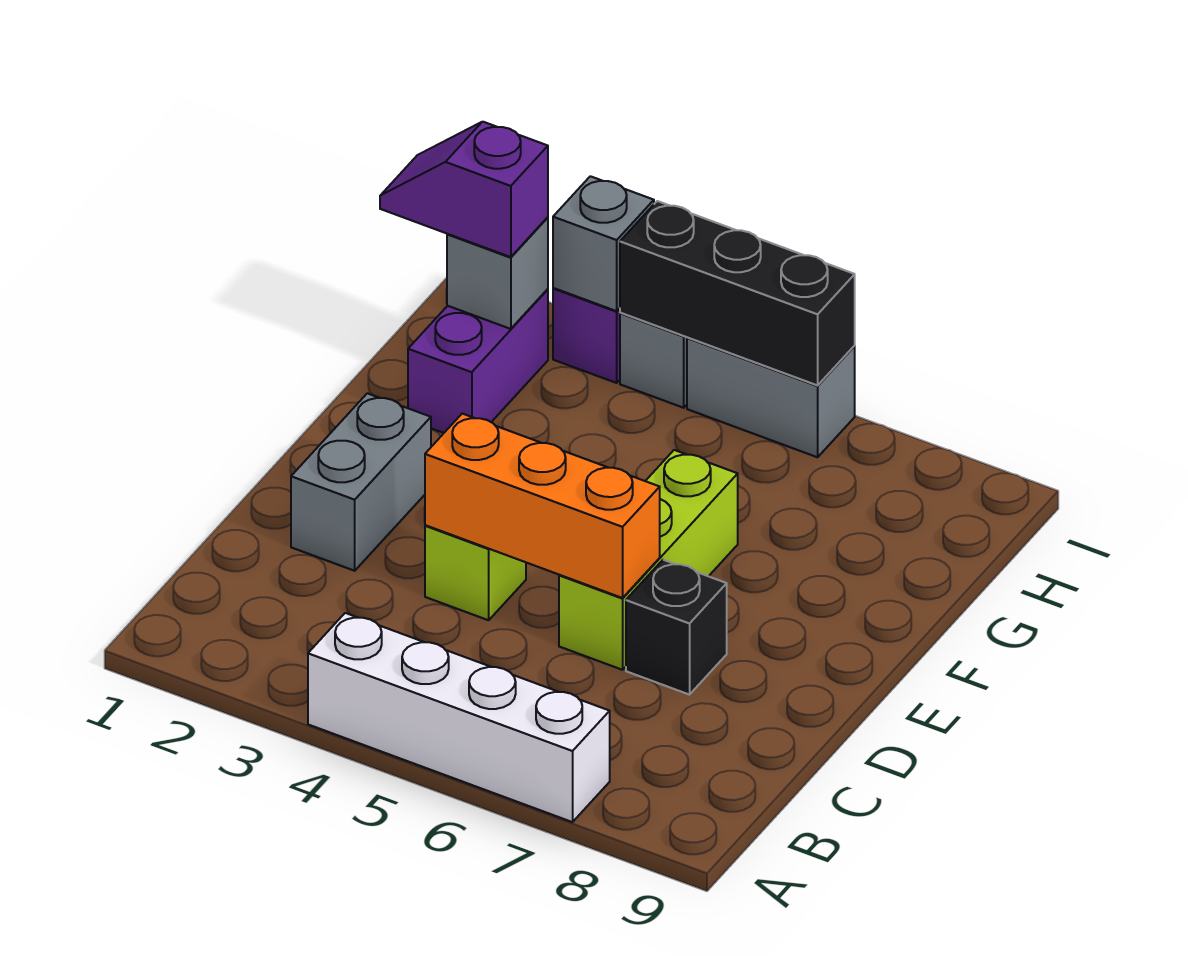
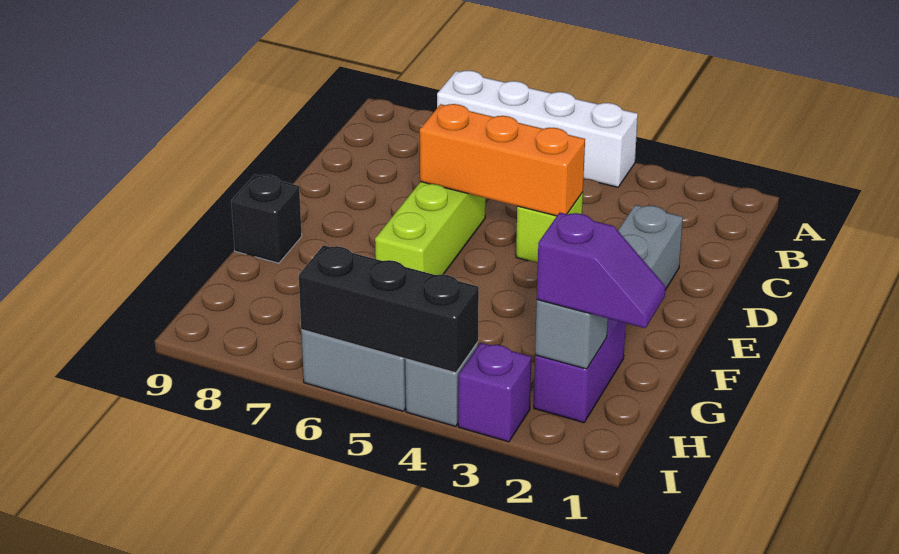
black brick D7 level 1 -> black brick F9 level 1
grey brick I3 level 2 -> none

